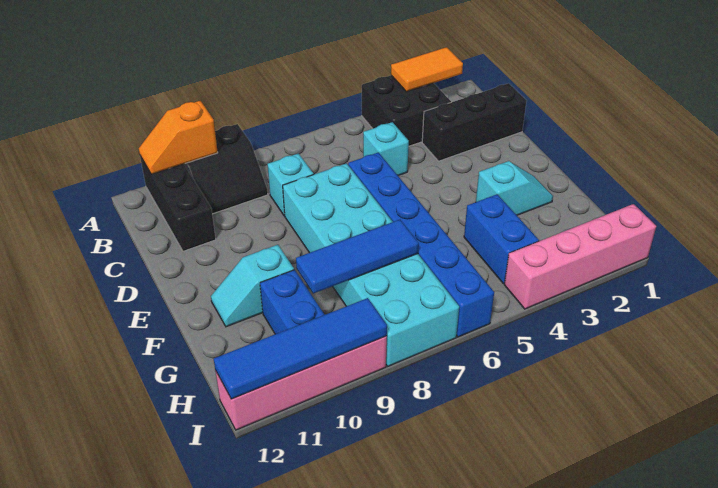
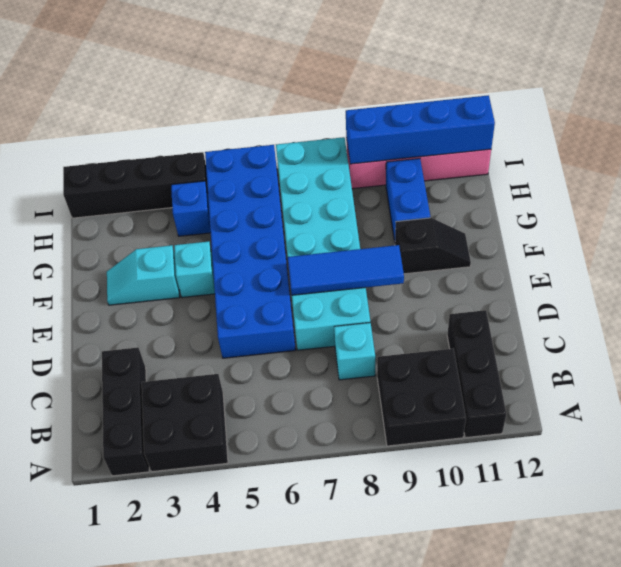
orange tile A2:A3 level 2 -> none
black slope A9:B10 level 1 top A -> black brick A9:B10 level 1
orange slope A10:A11 level 2 top 10 -> none
black brick C1:C3 level 1 -> black brick A2:C2 level 1
cyan brick C5 level 1 -> cyan brick F4 level 1
blue brick D6:I6 level 1 -> blue brick D5:I6 level 1
cyan slope F10:F11 level 1 top 10 -> black slope F10:F11 level 1 top 10
blue brick G4:H4 level 1 -> blue brick H4 level 1
blue tile G7:G9 level 2 -> blue tile E7:E9 level 2
pink brick I1:I4 level 1 -> black brick I1:I4 level 1
blue tile I9:I12 level 2 -> blue brick I9:I12 level 2

